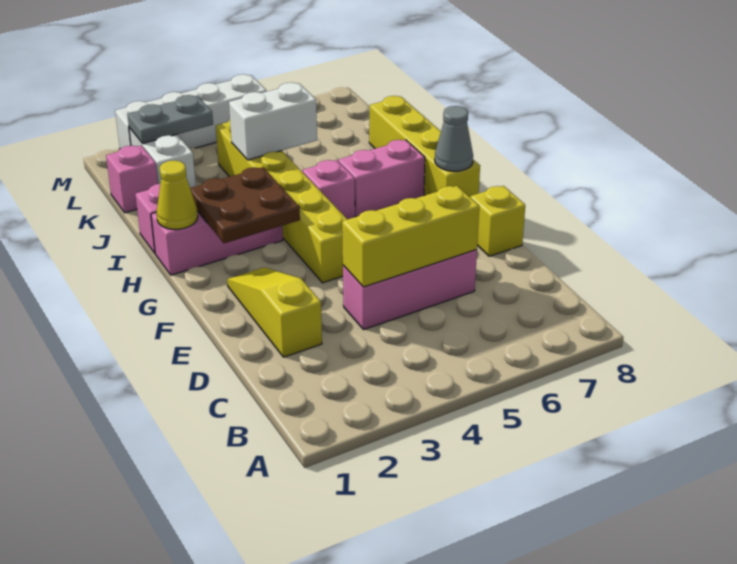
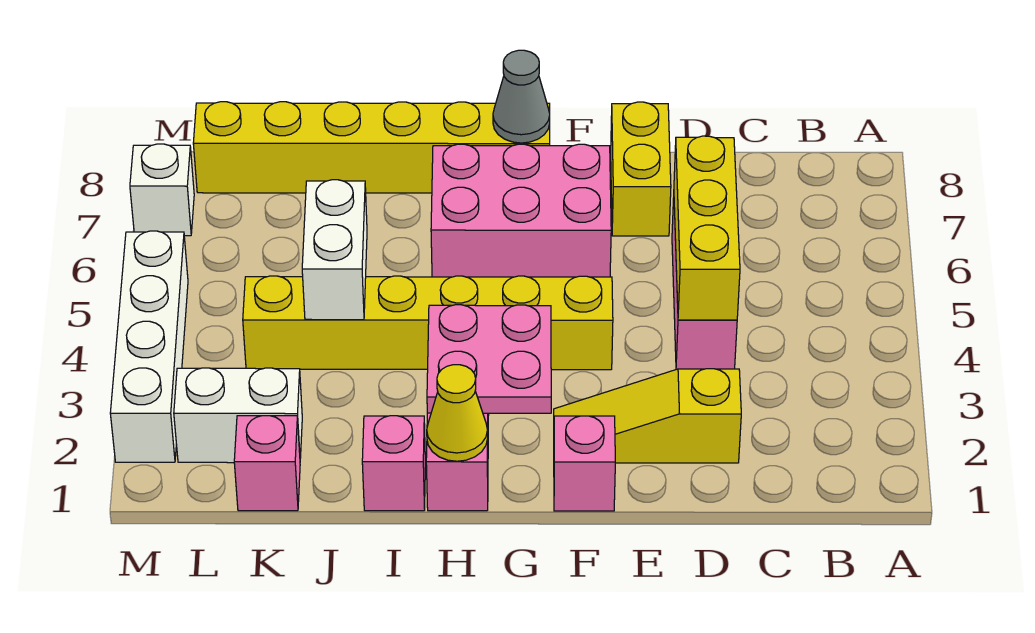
yellow brick E8 level 1 -> yellow brick E7:E8 level 1
brown plate G2:H3 level 2 -> pink plate G2:H3 level 2
yellow brick G8:J8 level 1 -> yellow brick G8:L8 level 1
pink brick H5 level 1 -> pink brick F1 level 1
pink brick H6:H7 level 1 -> pink brick F6:H7 level 1
grey plate L2:L3 level 2 -> none
none -> white brick M7 level 1

